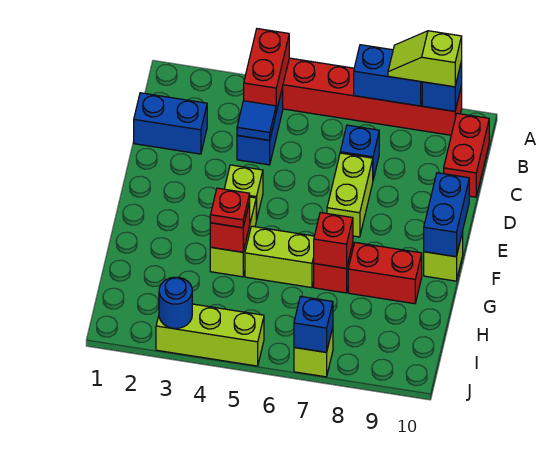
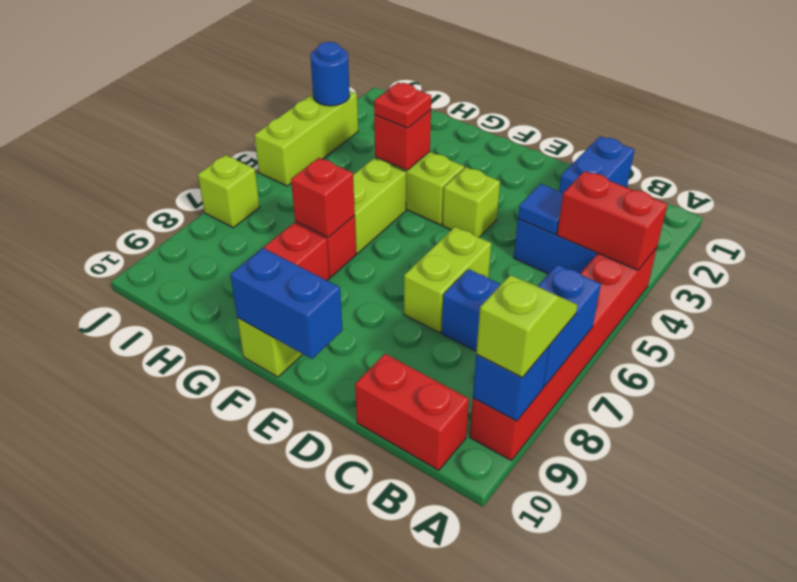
lime brick D7:E7 level 1 -> lime brick D6:D7 level 1
blue brick J7 level 2 -> none

